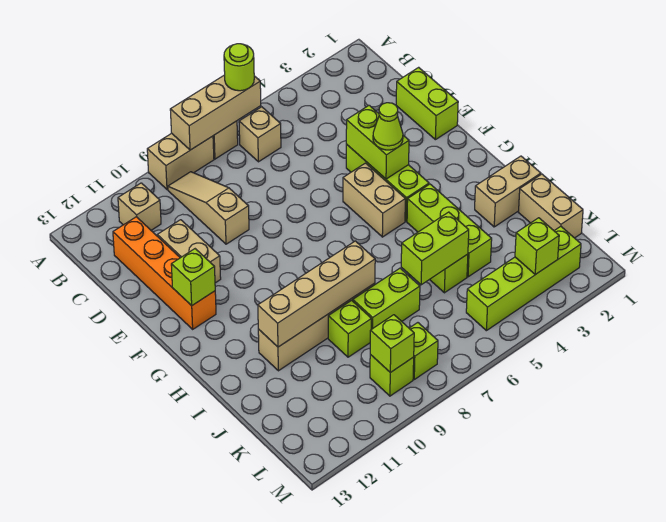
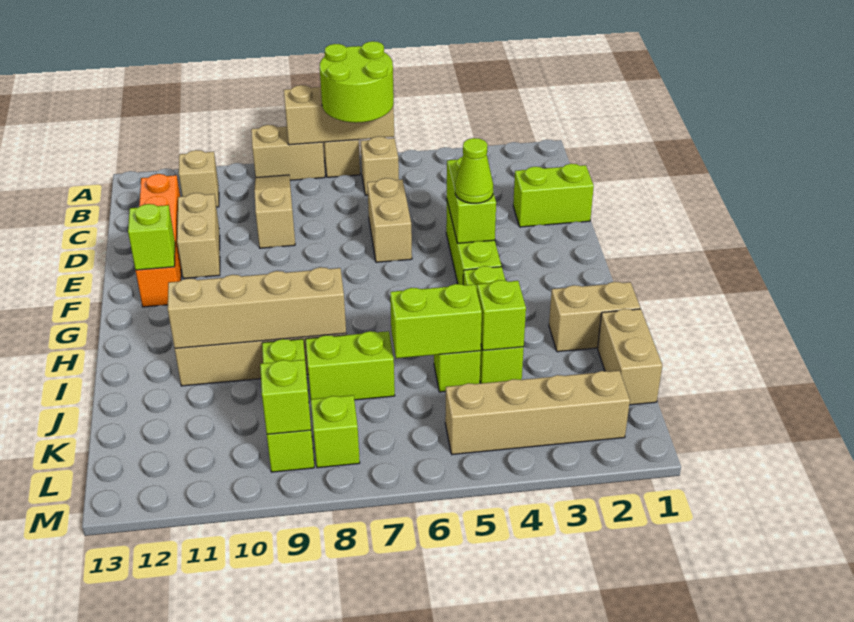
lime round brick A6 level 3 -> lime round brick A6:B7 level 3
lime brick D1:E1 level 1 -> lime brick D1:D2 level 1
tan brick F5:G5 level 1 -> tan brick D6:E6 level 1
lime brick L2:L5 level 1 -> tan brick L2:L5 level 1
lime brick L3 level 2 -> lime brick J4 level 2

